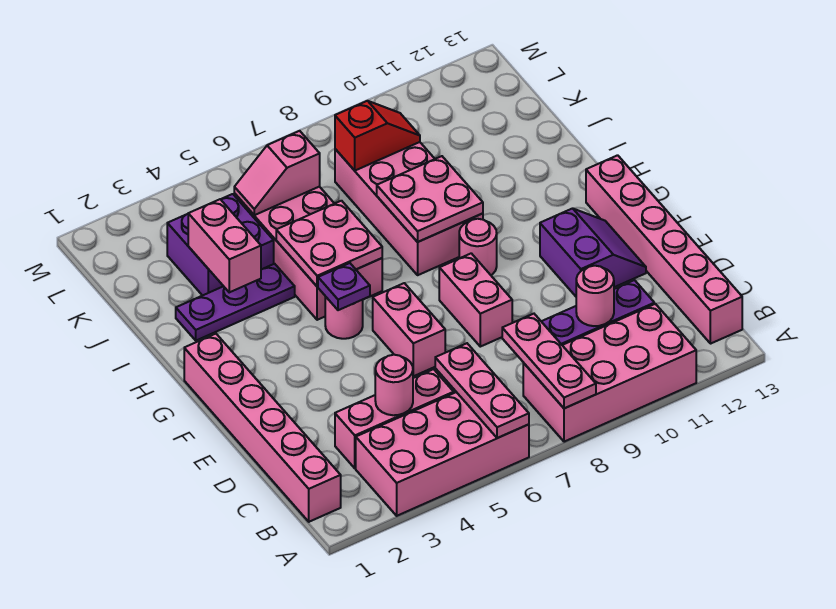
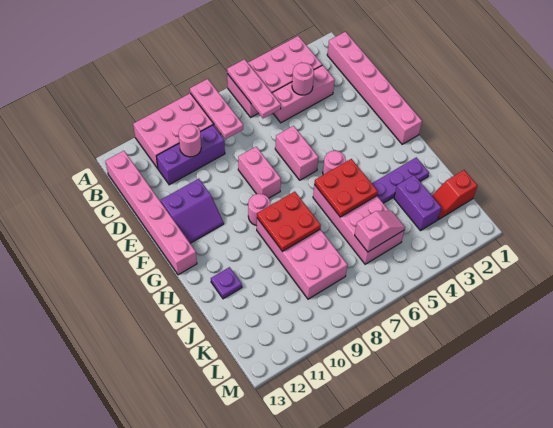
purple slope E11:F12 level 1 top 11 -> purple slope E11:F12 level 1 top E
purple plate G5 level 2 -> purple plate I12 level 1
pink plate H5:I6 level 2 -> red plate H5:I6 level 2
pink plate H8:I9 level 2 -> red plate H8:I9 level 2
pink brick I3:J3 level 2 -> none
purple brick J3:K4 level 1 -> purple brick J3:K3 level 1
red slope K8:K9 level 2 top 8 -> red slope K1:K2 level 1 top 1

